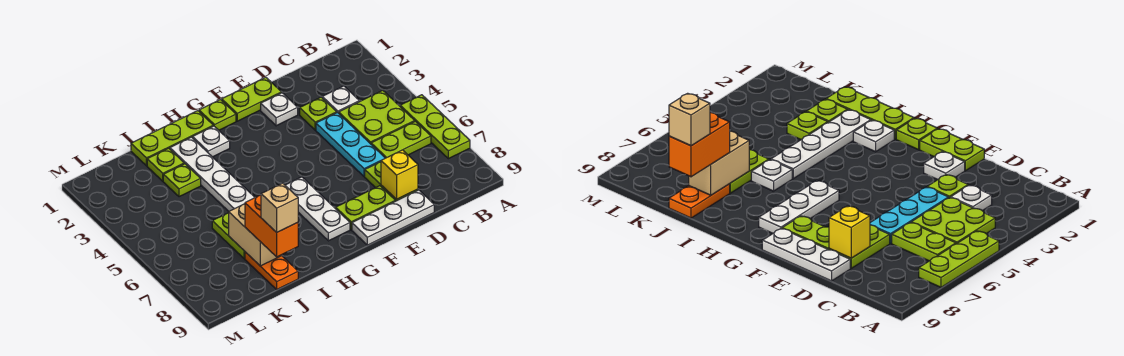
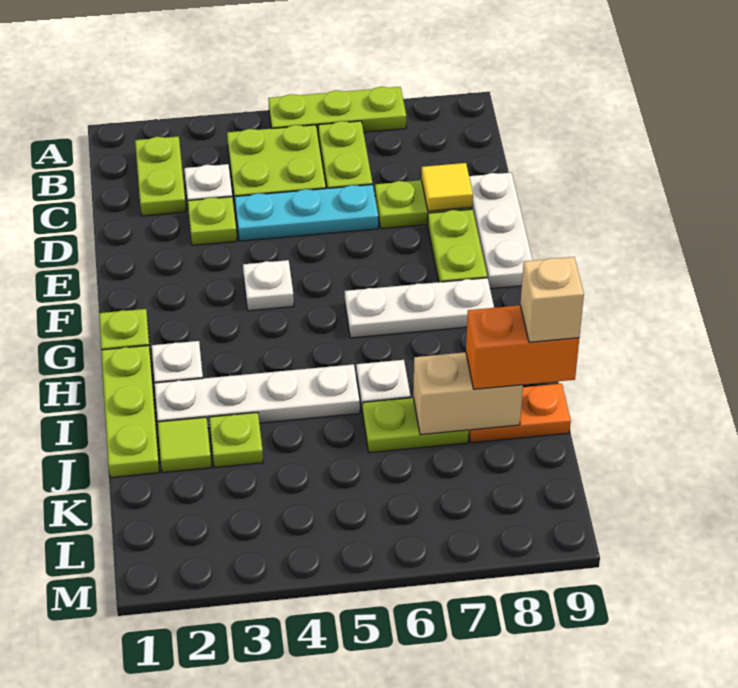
yellow brick D8 level 2 -> yellow tile D8 level 2
lime plate E1:F1 level 1 -> lime plate B2:C2 level 1
white plate E2 level 1 -> white plate F4 level 1
lime plate J2 level 1 -> lime tile J2 level 1

